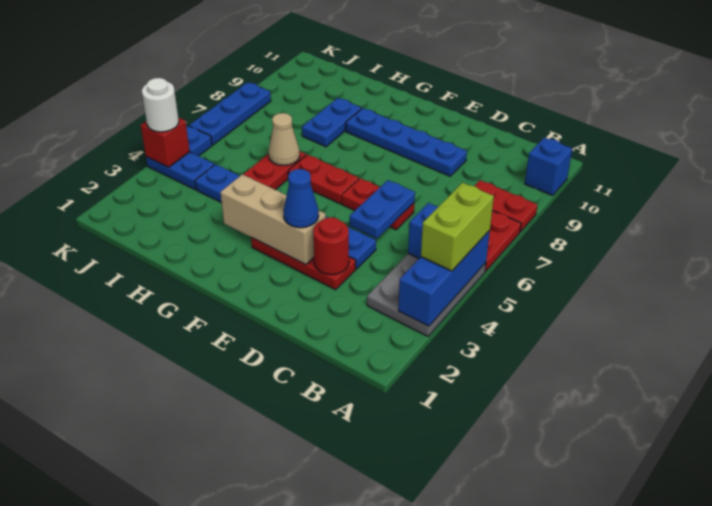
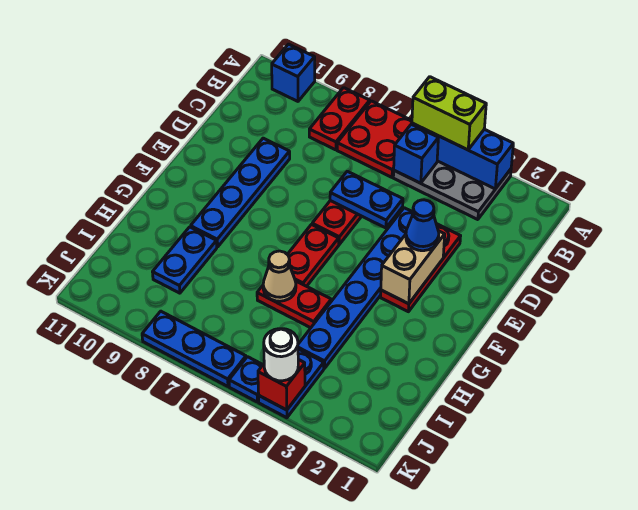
red round brick D3 level 2 -> none
tan brick E3:G3 level 2 -> tan brick E3:F3 level 2
blue plate H8:H9 level 1 -> blue plate H9:I9 level 1

